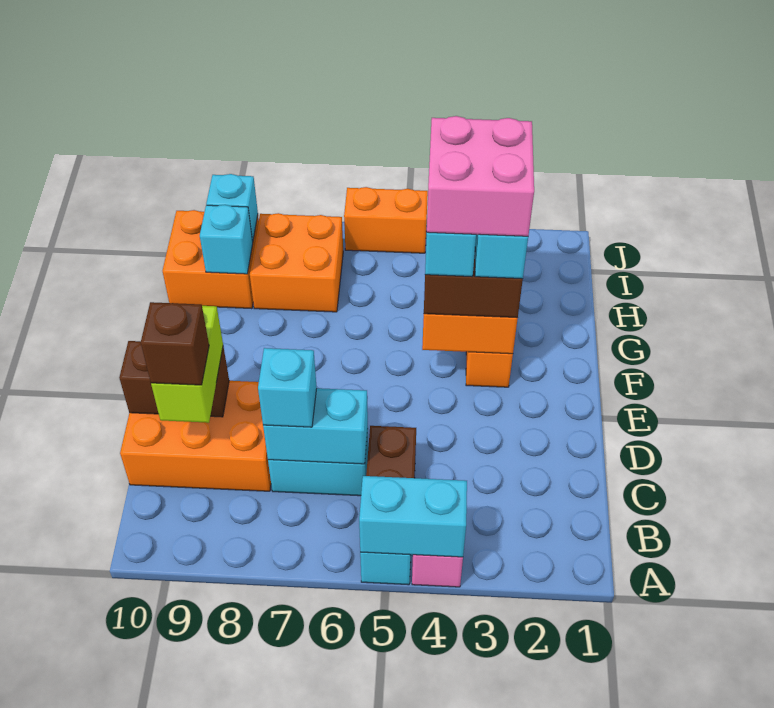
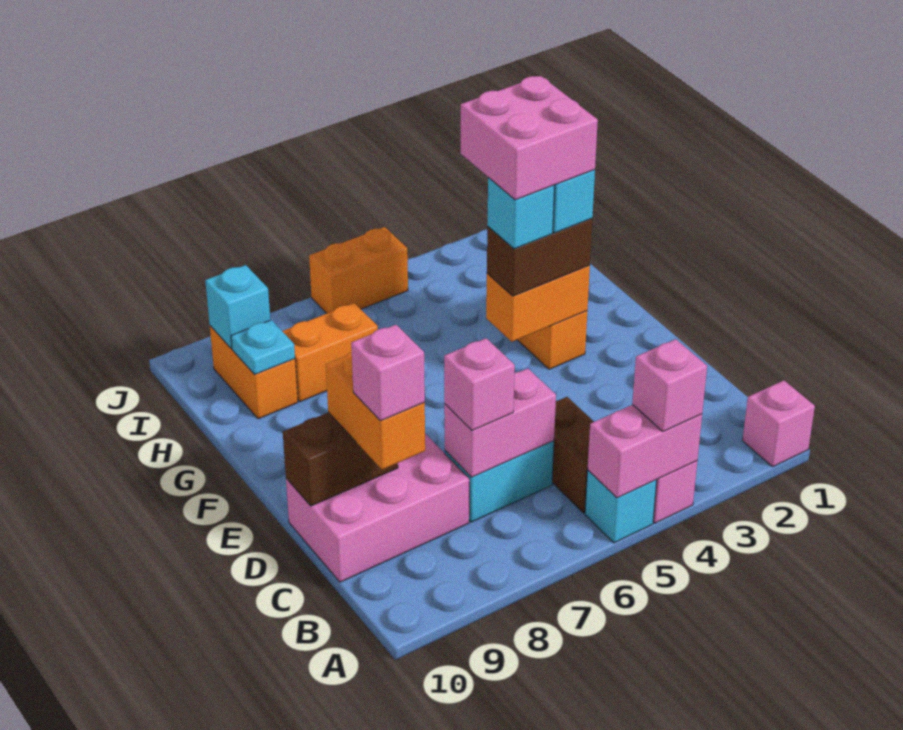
none -> pink brick A1 level 1
cyan brick A4:A5 level 2 -> pink brick A4:A5 level 2
none -> pink brick A4 level 3
cyan brick C6:C7 level 2 -> pink brick C6:C7 level 2
cyan brick C7 level 3 -> pink brick C7 level 3
orange brick C8:D10 level 1 -> pink brick C8:D10 level 1
lime brick C9:D9 level 3 -> orange brick C9:D9 level 3
brown brick C9 level 4 -> pink brick C9 level 4
orange brick H7:I8 level 1 -> orange brick H7:H8 level 1
orange brick H9:I10 level 1 -> orange brick H9:I9 level 1
cyan brick H9 level 2 -> cyan plate H9 level 2

